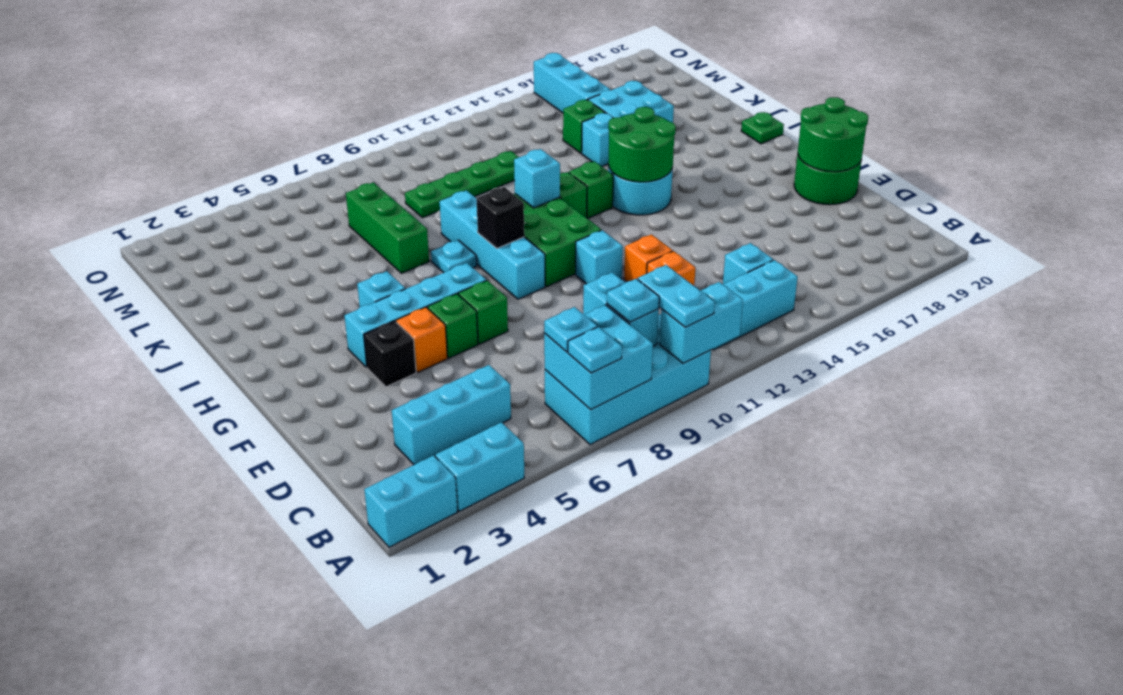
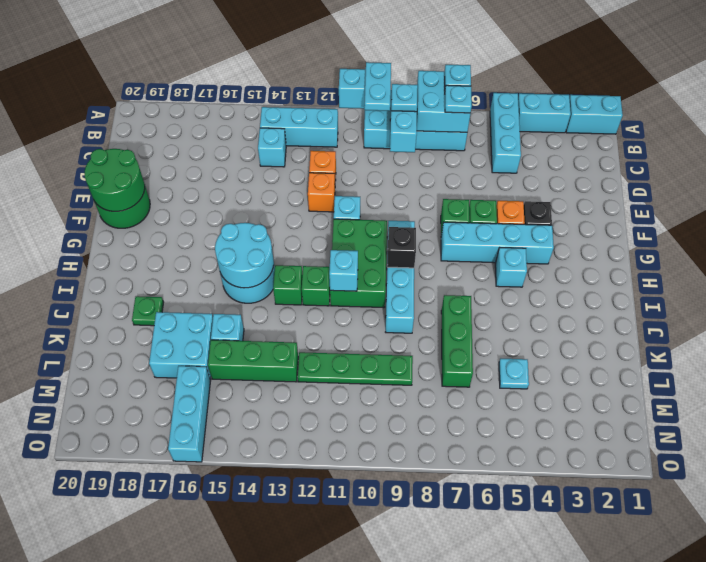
cyan brick C3:C5 level 1 -> cyan brick A5:C5 level 1
green round brick H14:I15 level 2 -> cyan round brick H14:I15 level 2
cyan plate I8 level 1 -> cyan plate L5 level 1
green plate I20 level 1 -> green plate J18 level 1
green brick L15 level 1 -> green brick L13:L15 level 1

